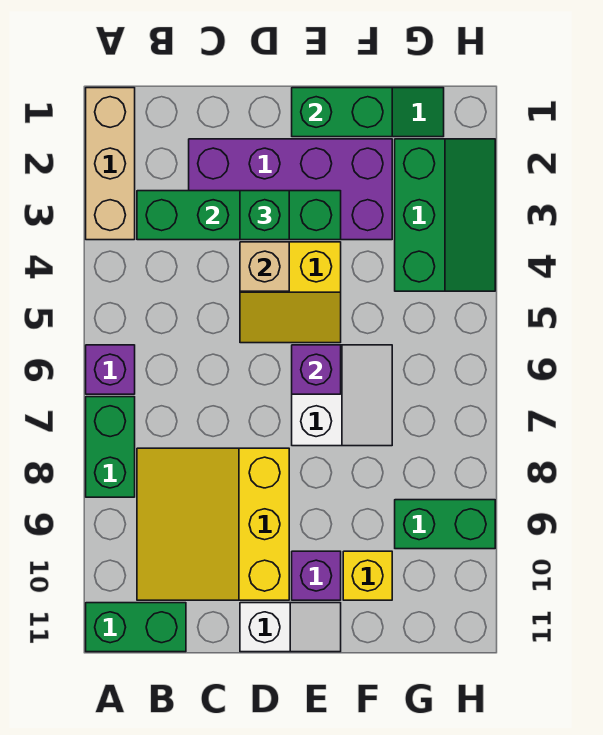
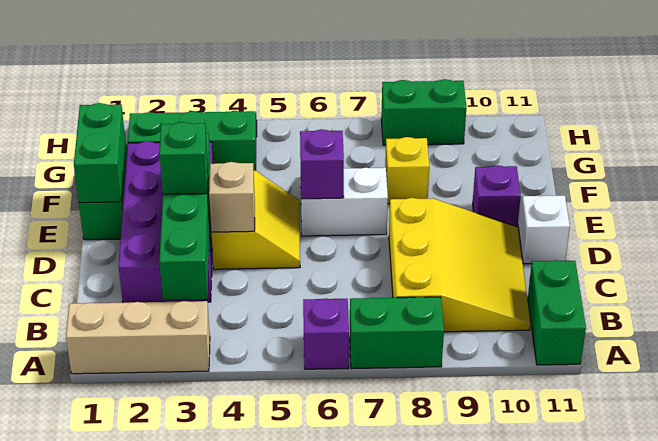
yellow slope B8:D10 level 1 top D -> yellow slope B8:D10 level 1 top 8
yellow brick F10 level 1 -> yellow brick F8 level 1
green brick G9:H9 level 1 -> green brick H8:H9 level 1

